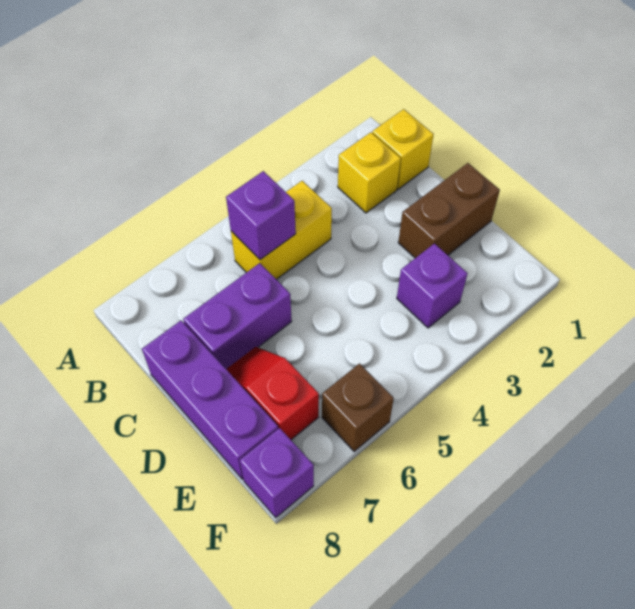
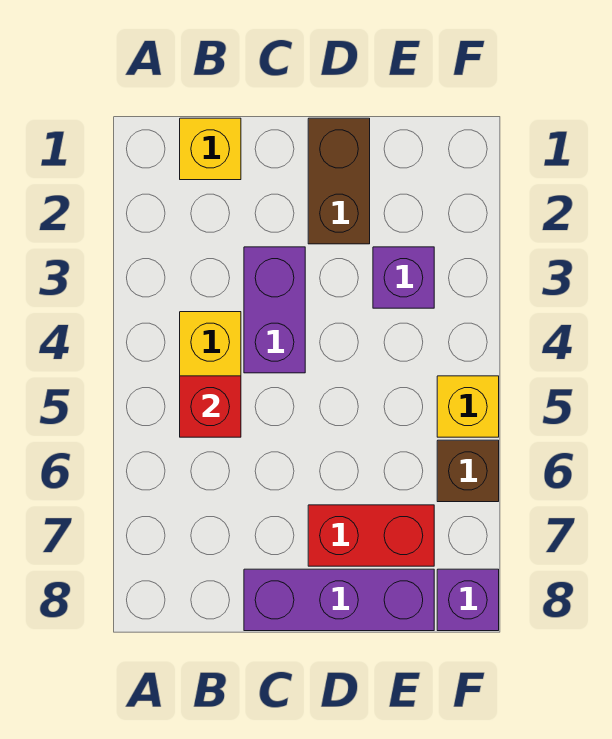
yellow brick B2 level 1 -> yellow brick F5 level 1
purple brick B5 level 2 -> red brick B5 level 2
purple brick C6:C7 level 1 -> purple brick C3:C4 level 1
red slope D7:E7 level 1 top E -> red brick D7:E7 level 1

